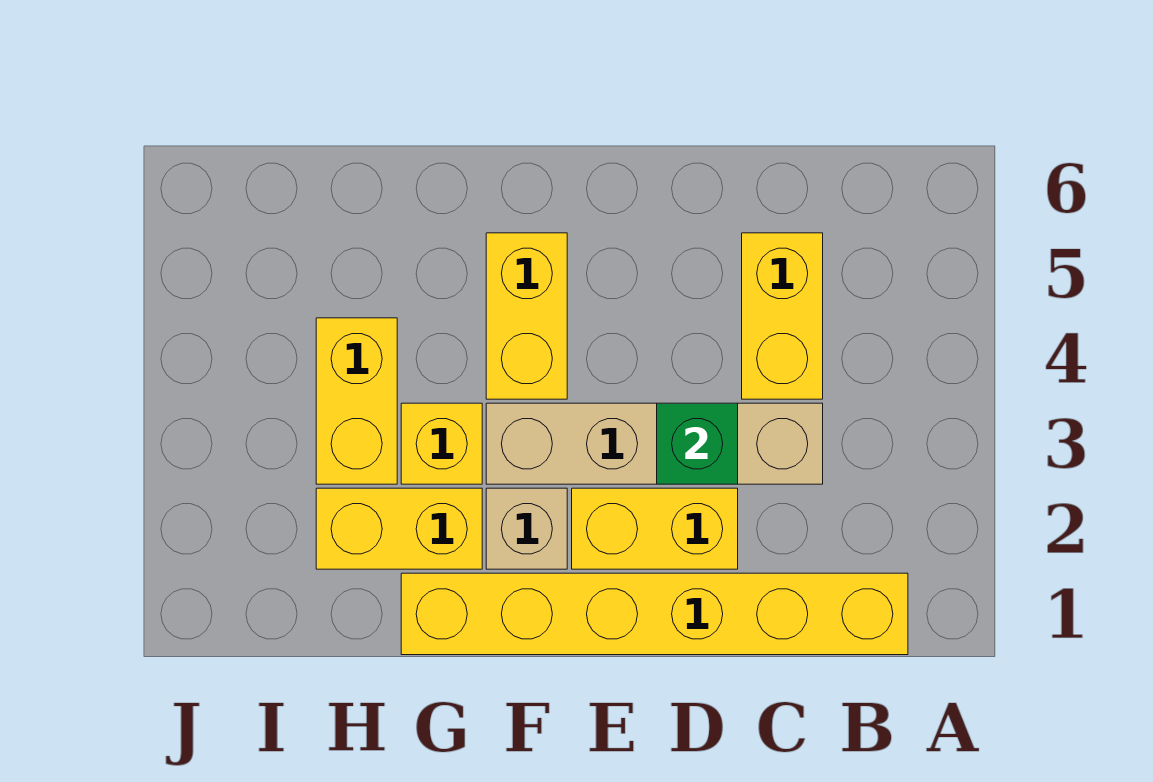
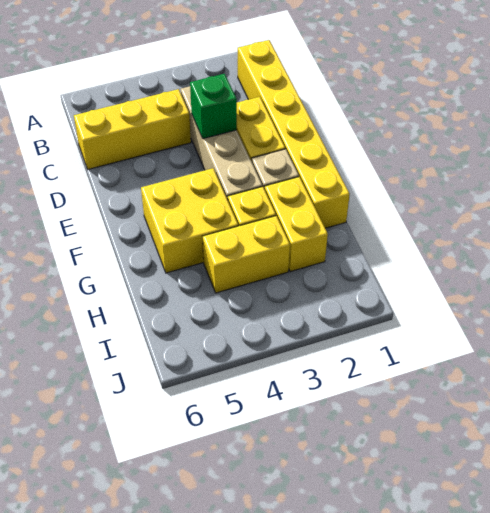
yellow brick C4:C5 level 1 -> yellow brick C4:C6 level 1
yellow brick F4:F5 level 1 -> yellow brick F4:G5 level 1

